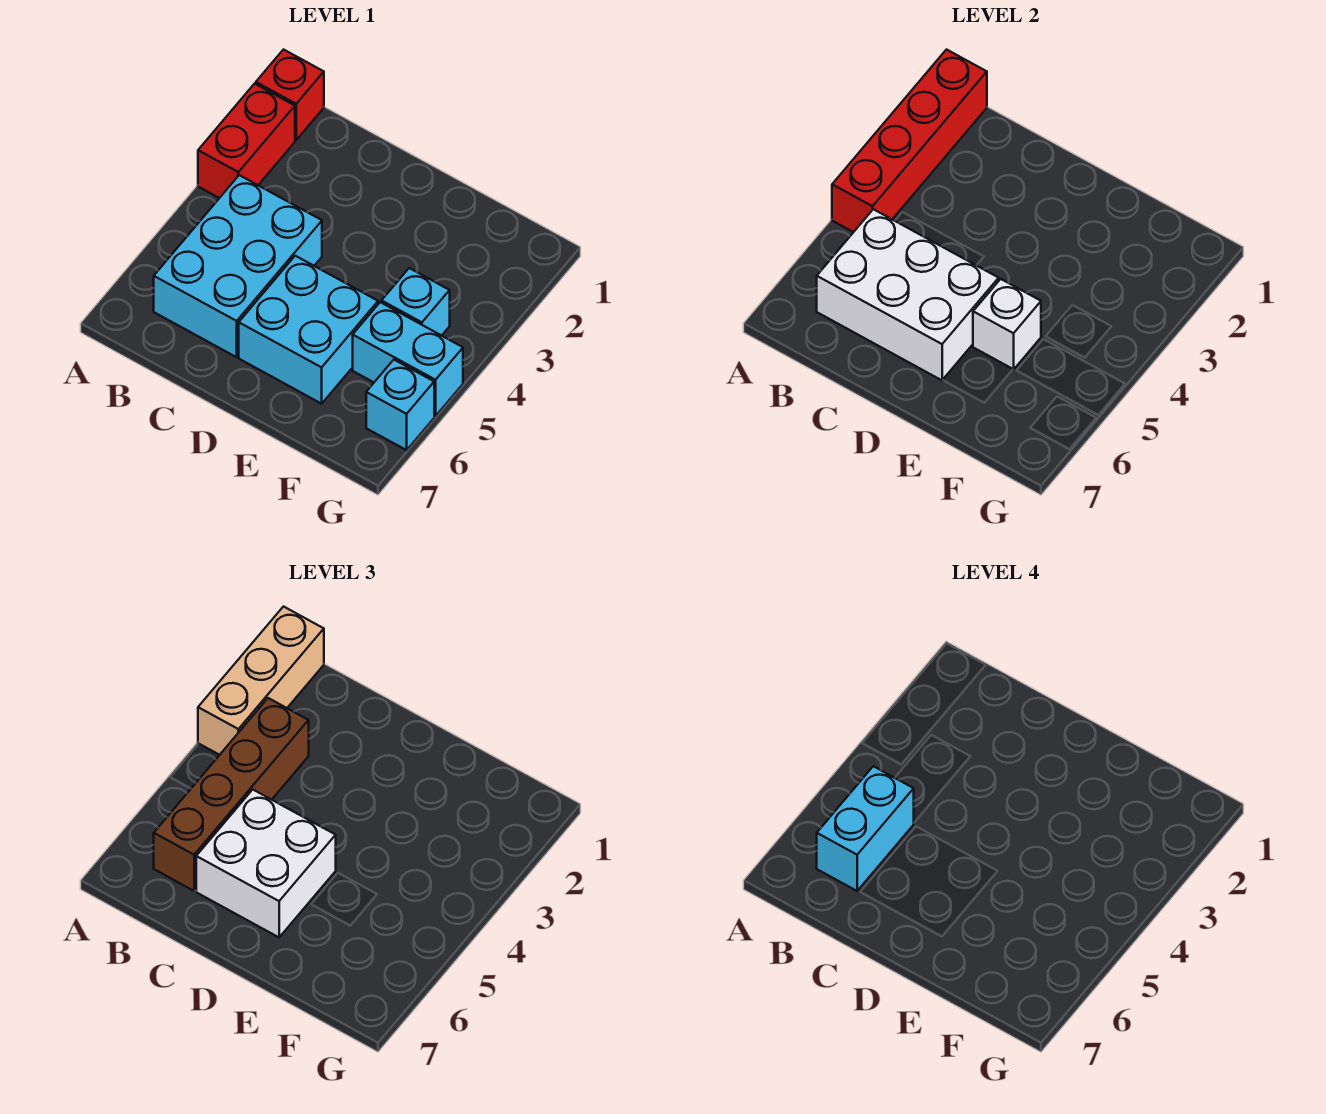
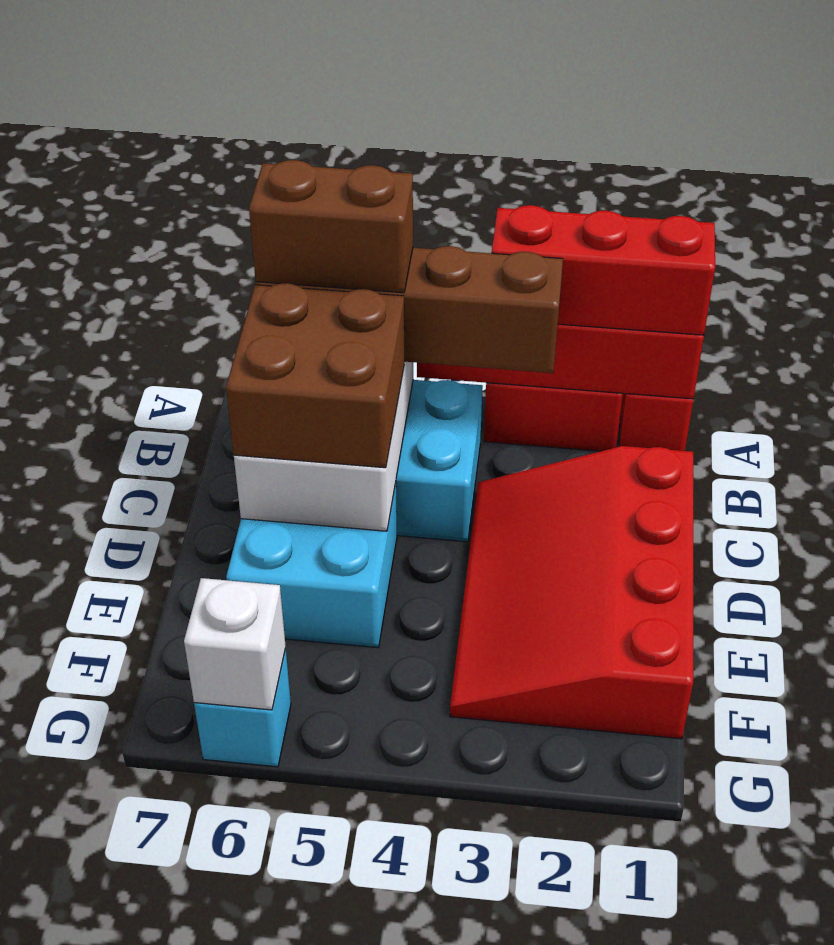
tan brick A1:A3 level 3 -> red brick A1:A3 level 3
cyan brick B5:B6 level 4 -> brown brick B5:B6 level 4
none -> red slope C1:F3 level 1 top 1
white brick C5:D6 level 3 -> brown brick C5:D6 level 3
white brick E5 level 2 -> white brick G6 level 2
cyan brick F4 level 1 -> none
cyan brick F5:G5 level 1 -> none

